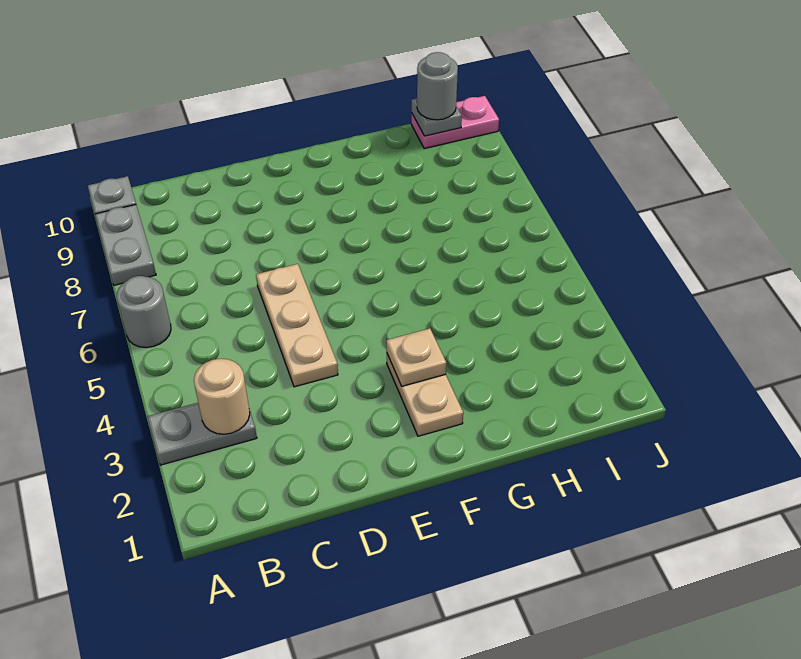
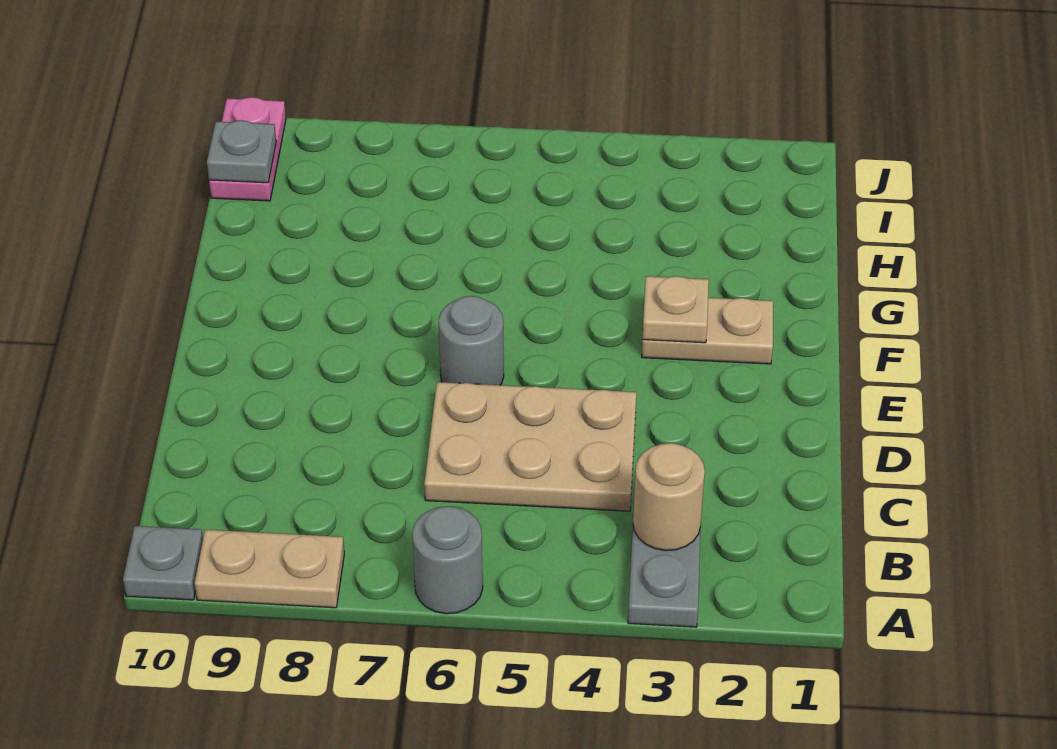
grey plate A8:A9 level 1 -> tan plate A8:A9 level 1
tan plate D4:D6 level 1 -> tan plate C4:D6 level 1
grey round brick I10 level 3 -> grey round brick E6 level 1

